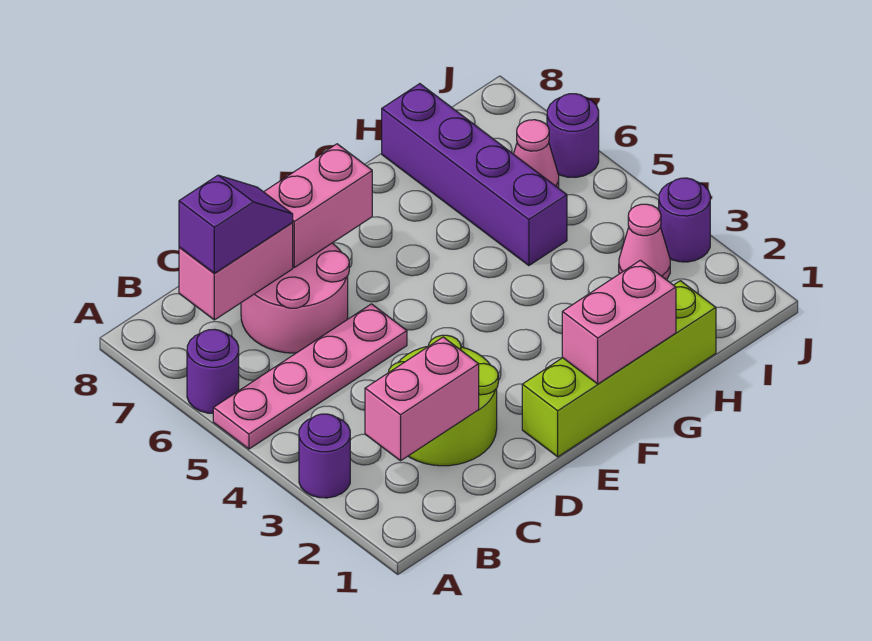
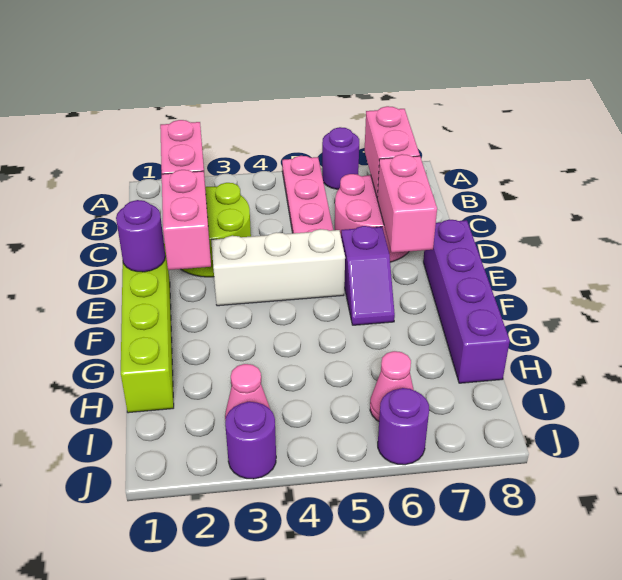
purple round brick A3 level 1 -> purple round brick E1 level 2
purple slope B7:C7 level 3 top B -> purple slope E6:F6 level 1 top E
none -> white brick E3:E5 level 1
pink brick F1:G1 level 2 -> pink brick D2:E2 level 2
purple brick H5:H8 level 1 -> purple brick E8:H8 level 1

